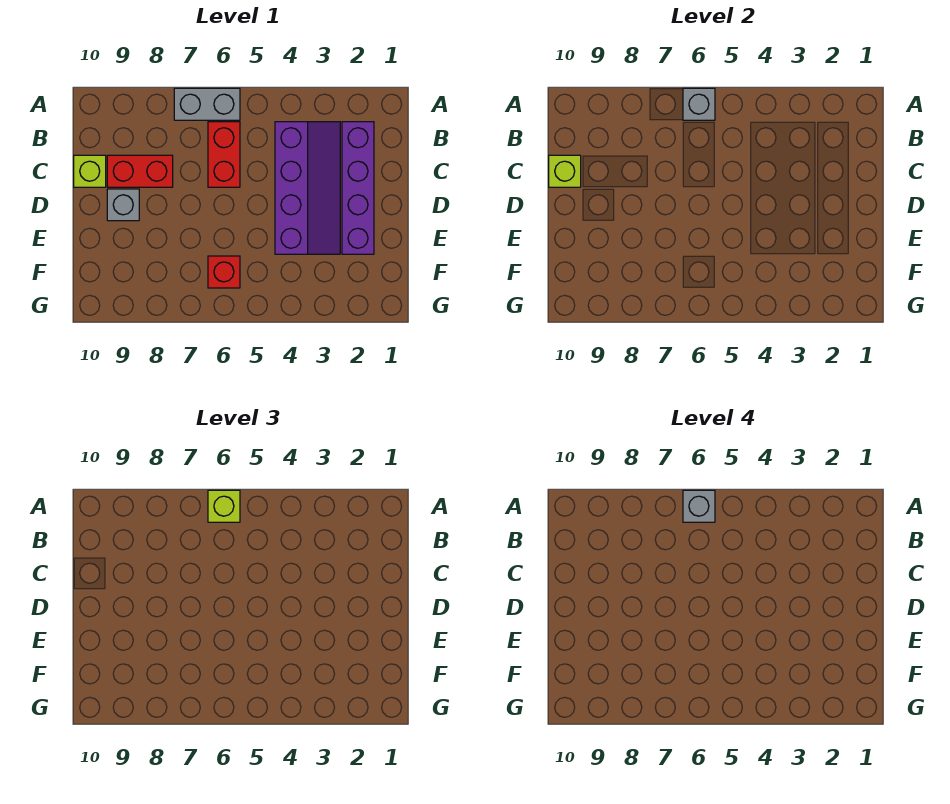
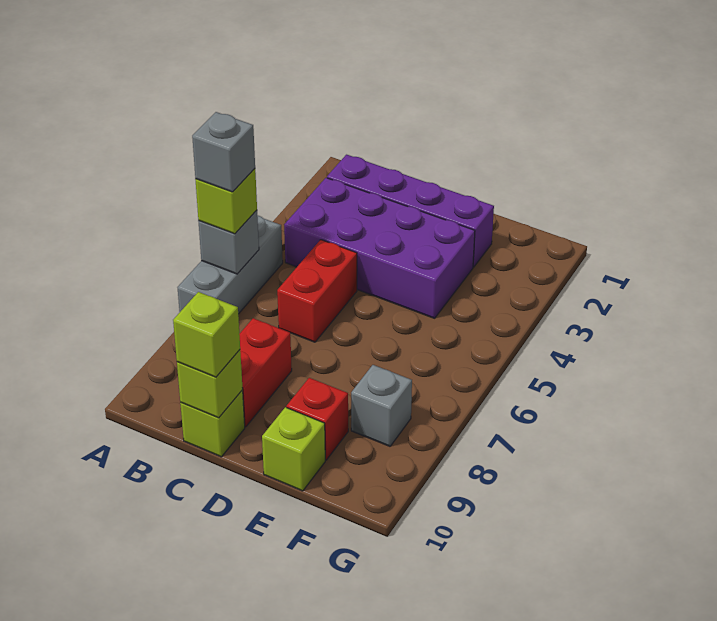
grey brick A6:A7 level 1 -> grey brick A5:A7 level 1
purple slope B3:E4 level 1 top 4 -> purple brick B3:E4 level 1
red brick B6:C6 level 1 -> red brick C5:C6 level 1
none -> lime brick C10 level 3
grey brick D9 level 1 -> grey brick F8 level 1
none -> lime brick E10 level 1
red brick F6 level 1 -> red brick E9 level 1

